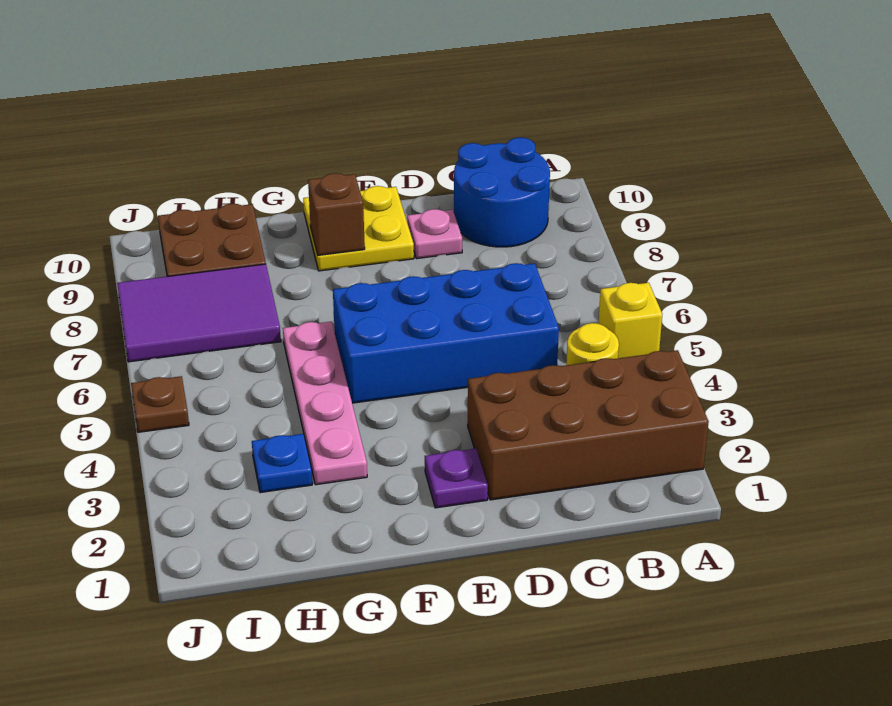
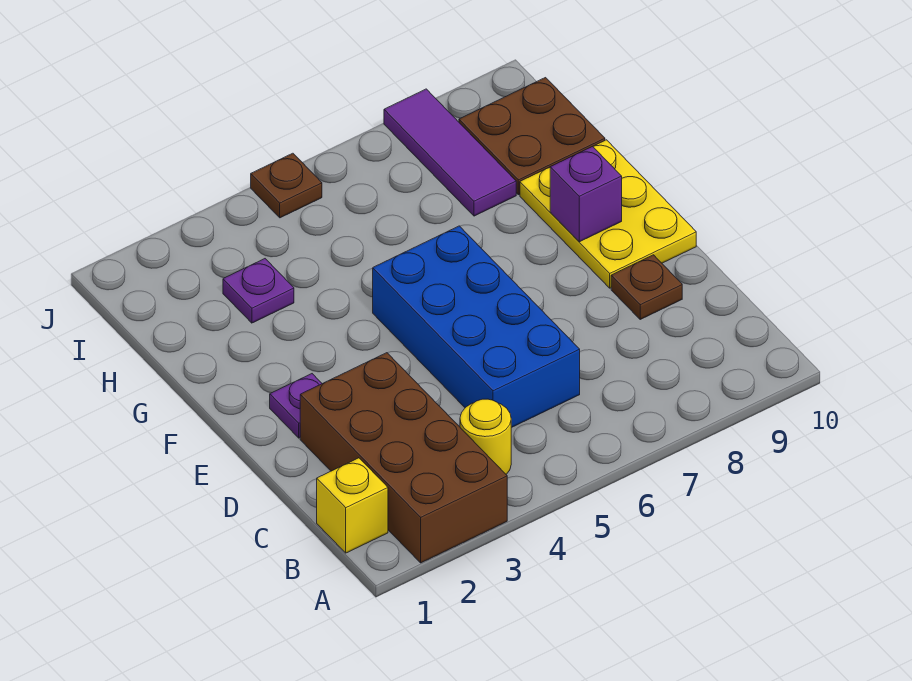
yellow brick A5 level 1 -> yellow brick B1 level 1
blue round brick B9:C10 level 1 -> none
pink plate D9 level 1 -> brown plate D9 level 1
yellow plate E9:F10 level 1 -> yellow plate E9:G10 level 1
brown brick F9 level 2 -> purple brick F9 level 2
pink plate G3:G6 level 1 -> none
blue plate H3 level 1 -> purple plate H3 level 1
purple tile H7:J8 level 1 -> purple tile H8:J8 level 1

